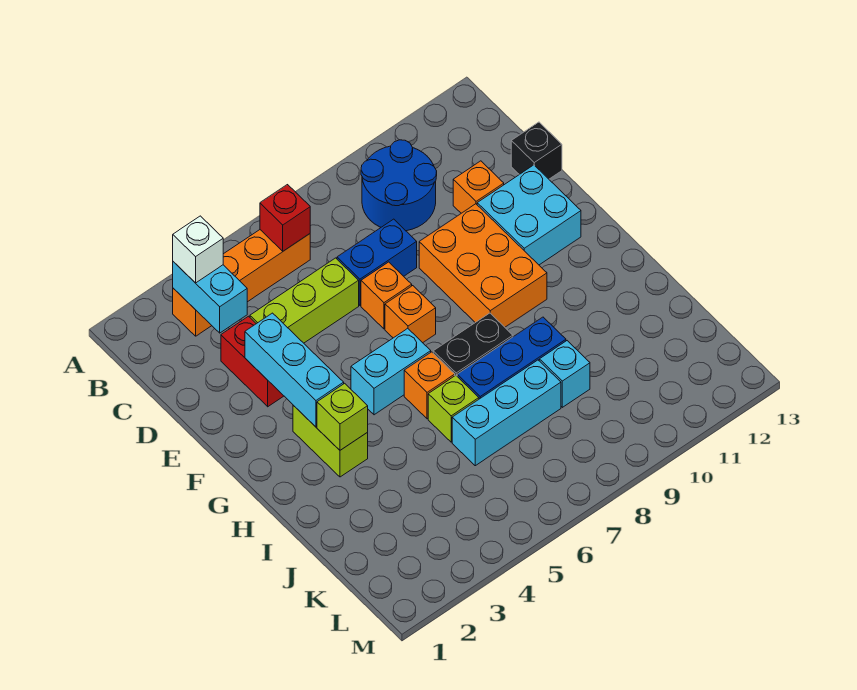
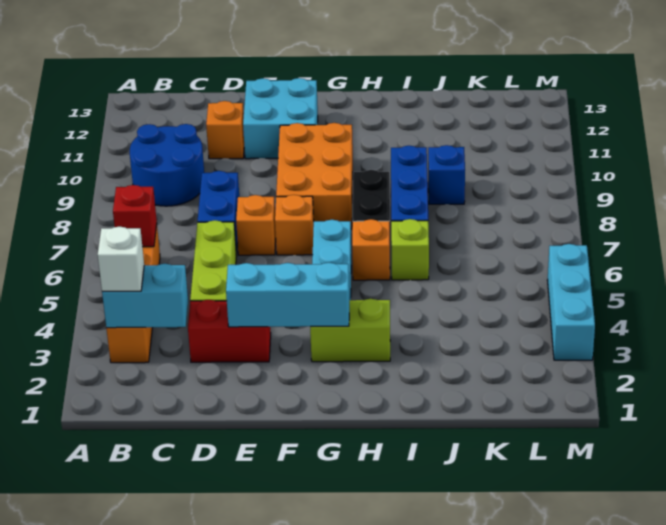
black brick D13 level 1 -> none
orange brick E9:G10 level 1 -> orange brick F8:G10 level 1
lime brick H3 level 2 -> none
cyan brick J6:J8 level 1 -> cyan brick M3:M5 level 1
cyan brick J9 level 1 -> blue brick J9 level 1

